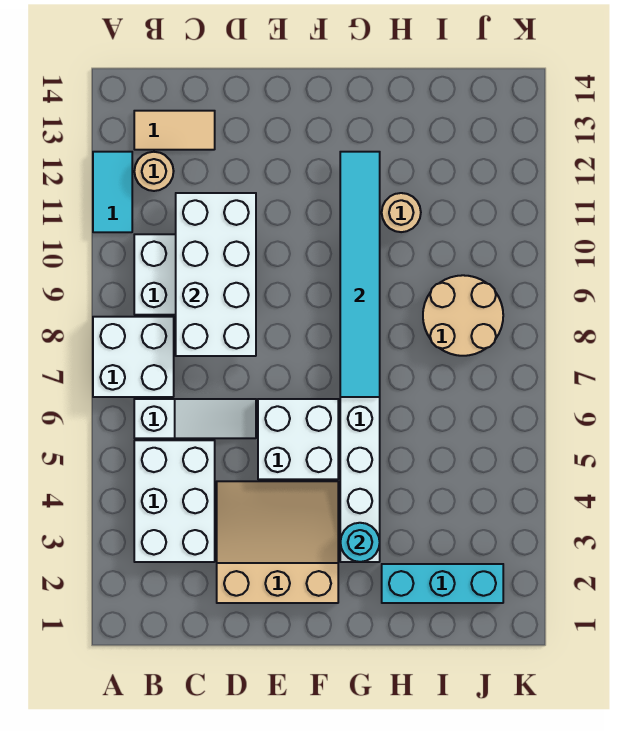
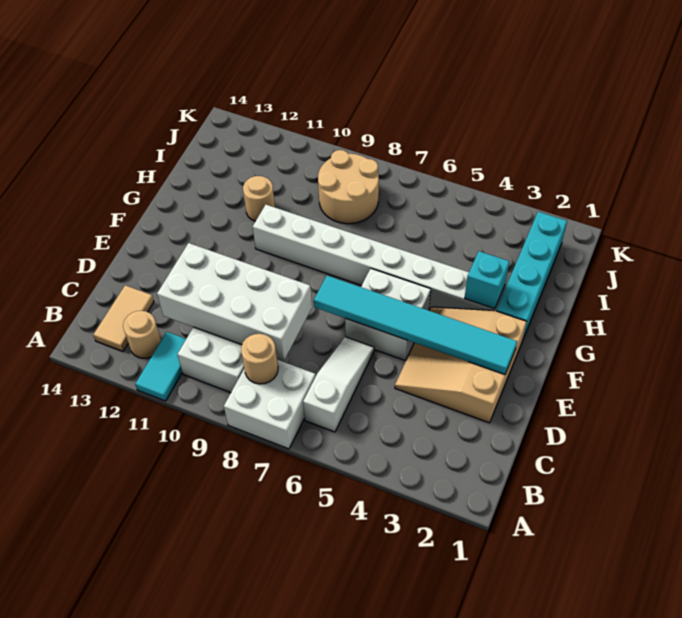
cyan tile A11:A12 level 1 -> cyan tile A11:B11 level 1
white brick B3:C5 level 1 -> none
none -> tan round brick B8 level 2
cyan round brick G3 level 2 -> cyan brick G3 level 2
cyan tile G7:G12 level 2 -> cyan tile E2:E7 level 2
cyan brick H2:J2 level 1 -> cyan brick G2:J2 level 1

